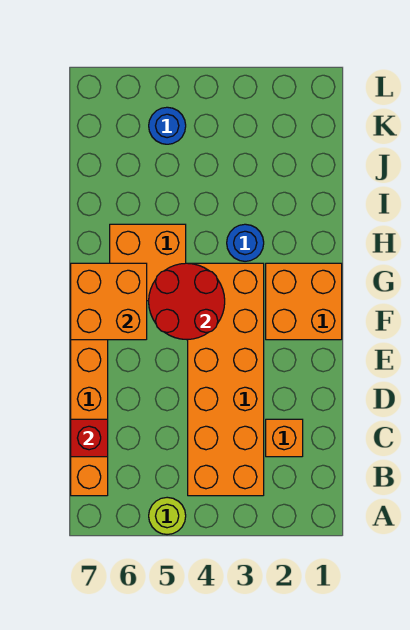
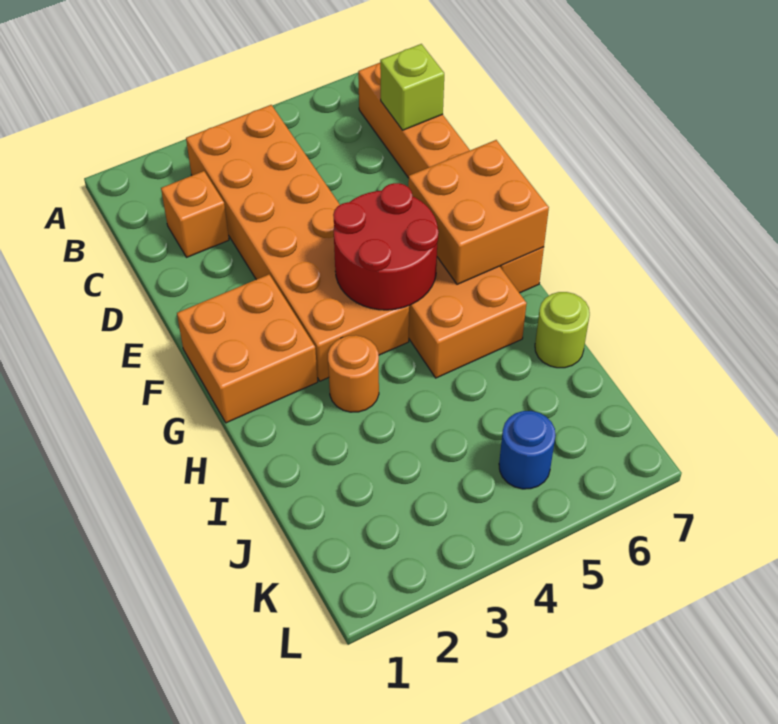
lime round brick A5 level 1 -> lime round brick I7 level 1
red brick C7 level 2 -> lime brick C7 level 2
blue round brick H3 level 1 -> orange round brick H3 level 1

